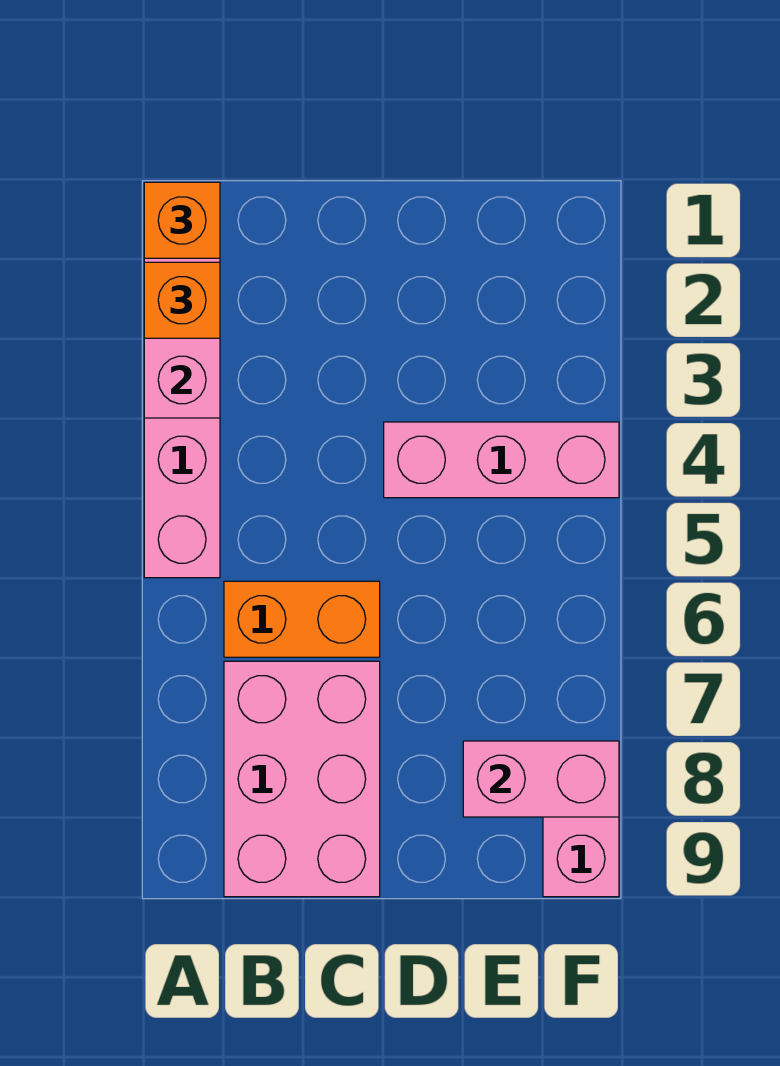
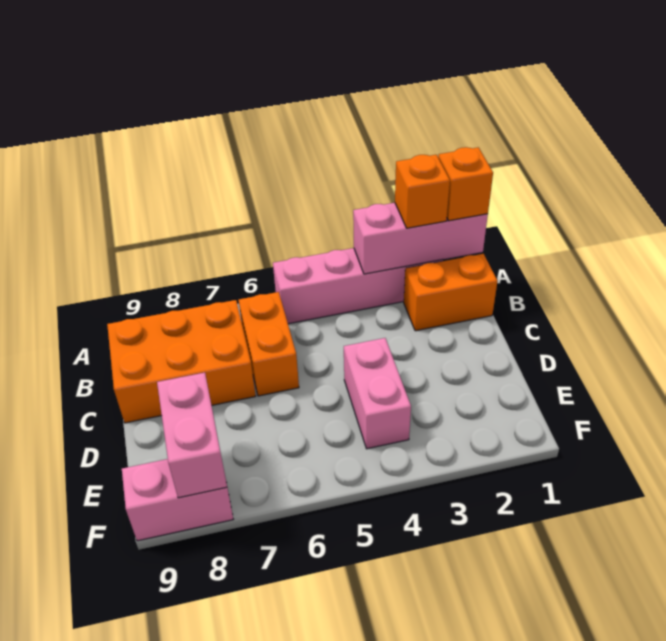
none -> orange brick B1:B2 level 1
pink brick B7:C9 level 1 -> orange brick B7:C9 level 1
pink brick D4:F4 level 1 -> pink brick D4:E4 level 1

